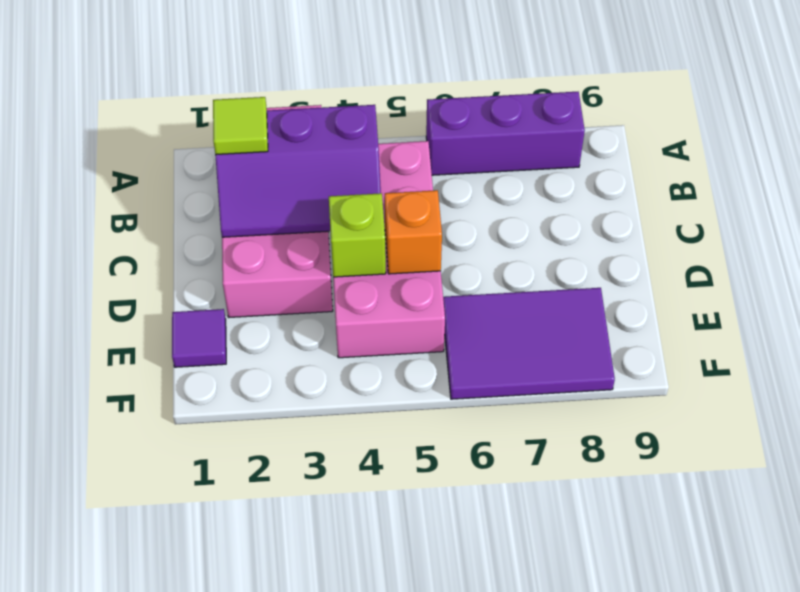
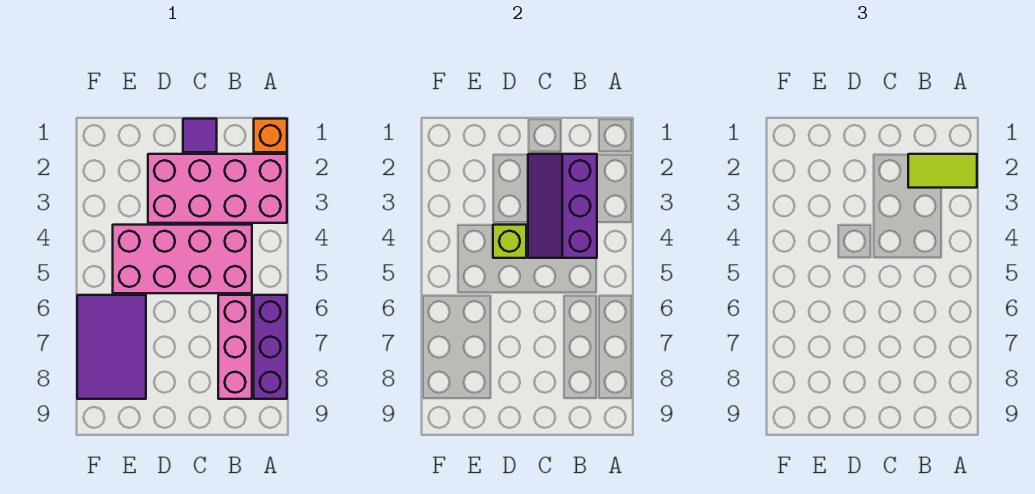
lime tile B2 level 3 -> lime tile A2:B2 level 3
none -> pink brick B6:B8 level 1
orange brick D5 level 2 -> orange brick A1 level 1
purple tile E1 level 1 -> purple tile C1 level 1

